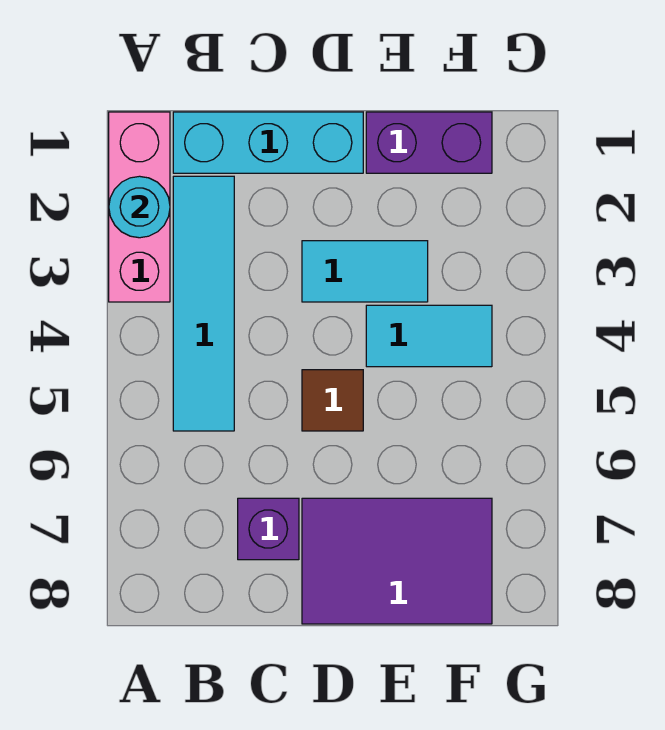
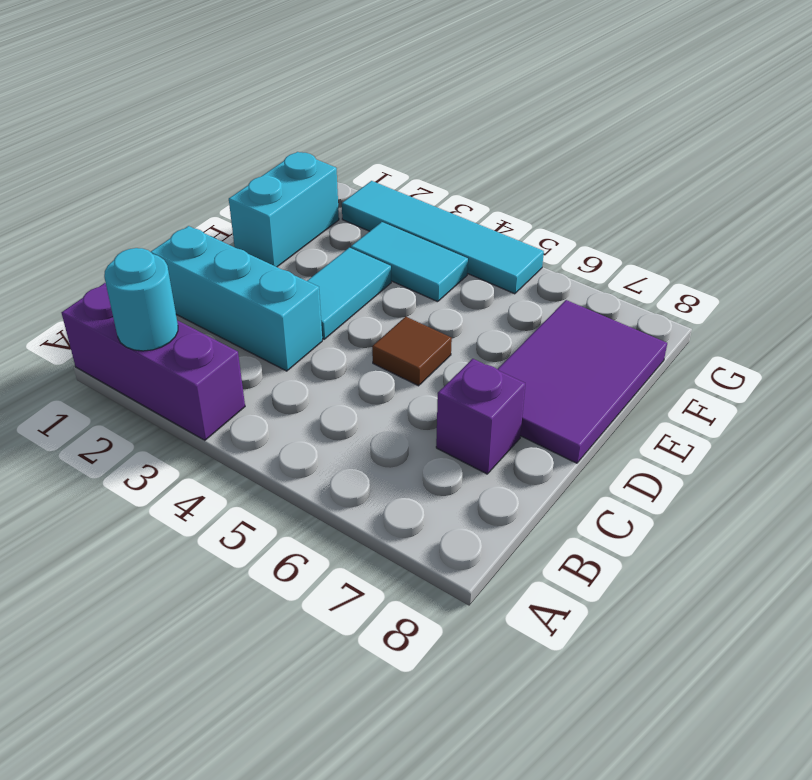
pink brick A1:A3 level 1 -> purple brick A1:A3 level 1
cyan brick B1:D1 level 1 -> cyan brick C1:C3 level 1
cyan tile B2:B5 level 1 -> cyan tile G2:G5 level 1
purple brick E1:F1 level 1 -> cyan brick E1:F1 level 1
cyan tile E4:F4 level 1 -> cyan tile F3:F4 level 1

